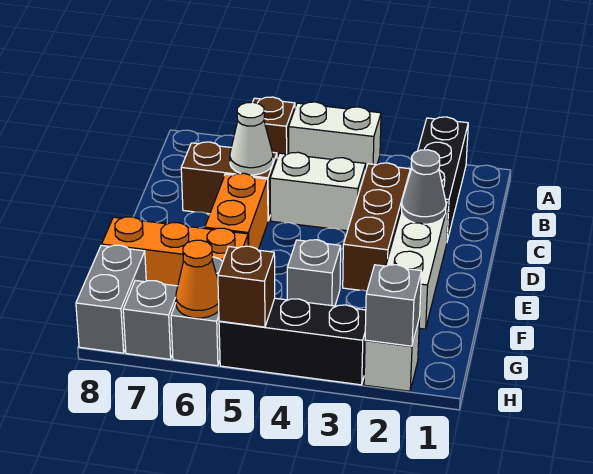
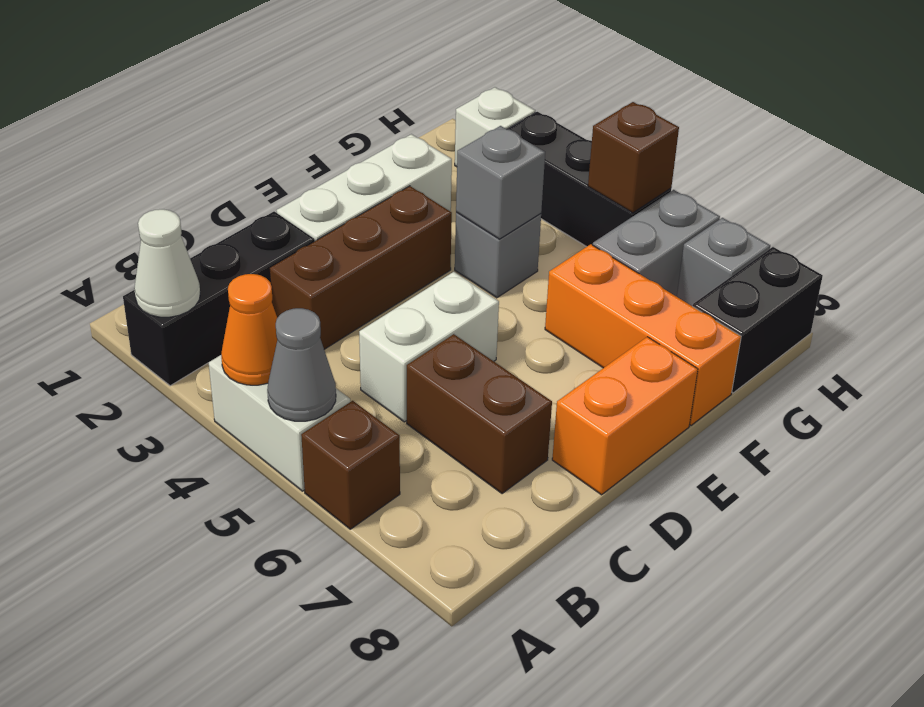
white brick C4:C5 level 1 -> white brick C5:D5 level 1
white cone C6 level 2 -> white cone A2 level 2
grey cone D2 level 2 -> grey cone A5 level 2
orange brick D6:E6 level 1 -> orange brick D8:E8 level 1
grey brick G8:H8 level 1 -> black brick G8:H8 level 1
grey brick H2 level 2 -> grey brick F4 level 2
orange cone H6 level 2 -> orange cone A4 level 2

